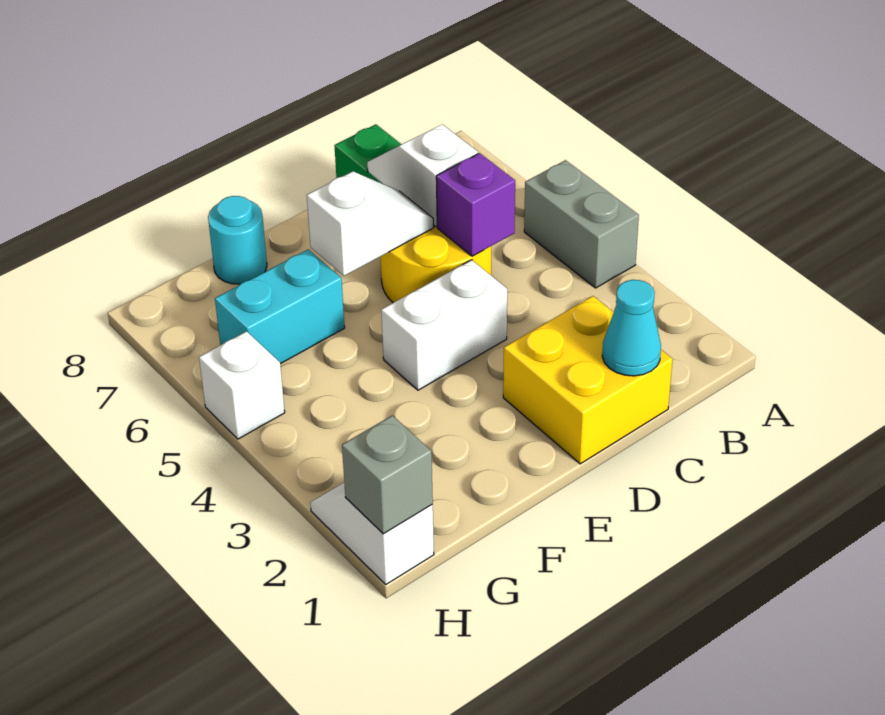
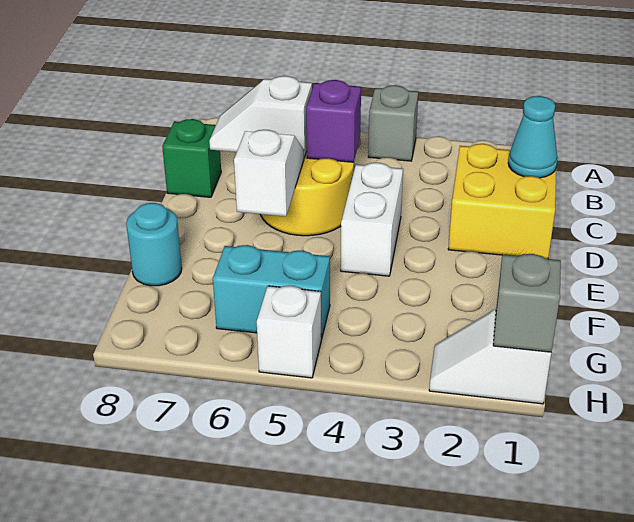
grey brick A4:A5 level 1 -> grey brick A4 level 1
cyan brick F6:G6 level 1 -> cyan brick G5:G6 level 1

